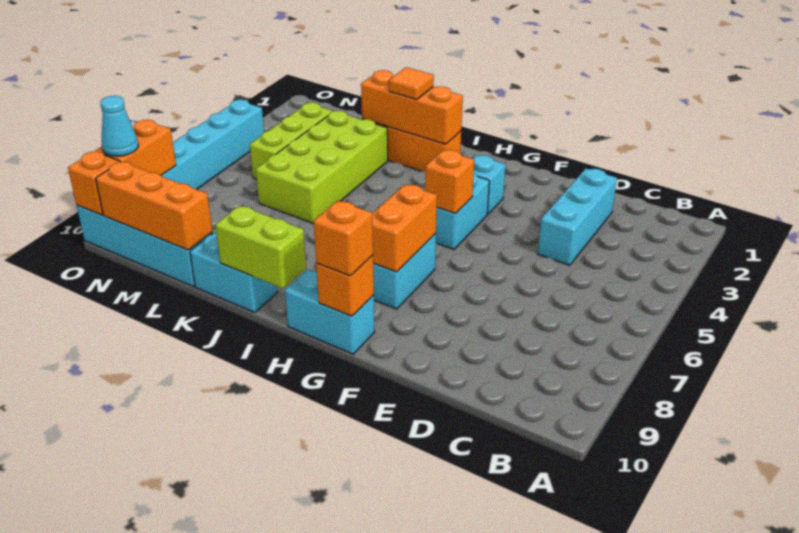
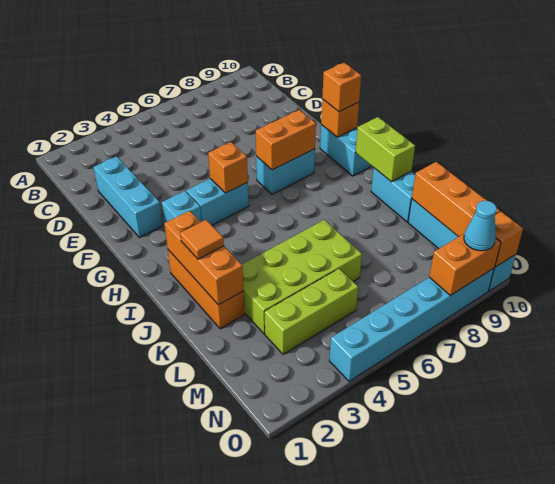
cyan brick D2:D4 level 1 -> cyan brick D2:F2 level 1

